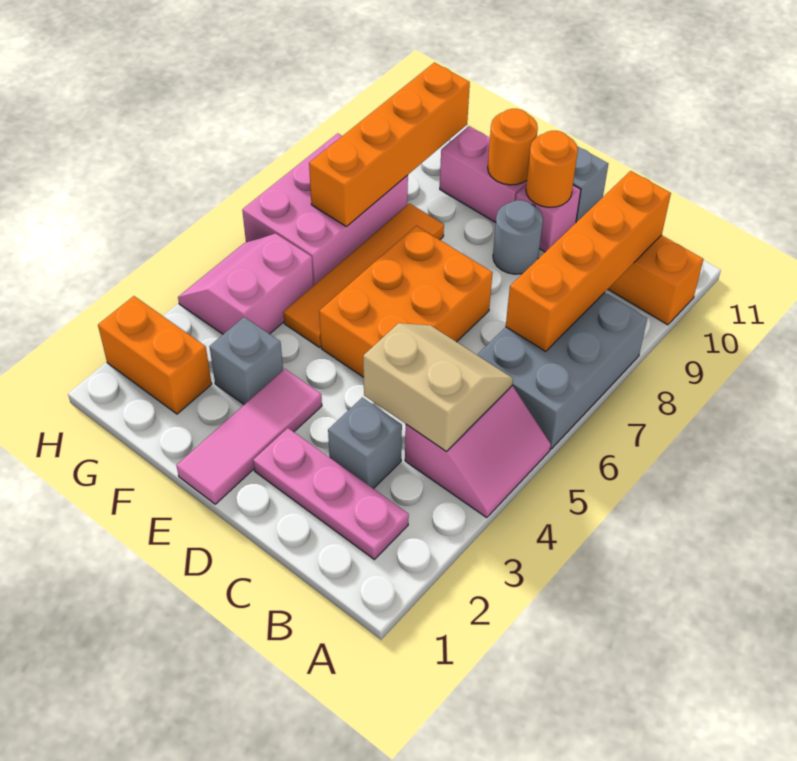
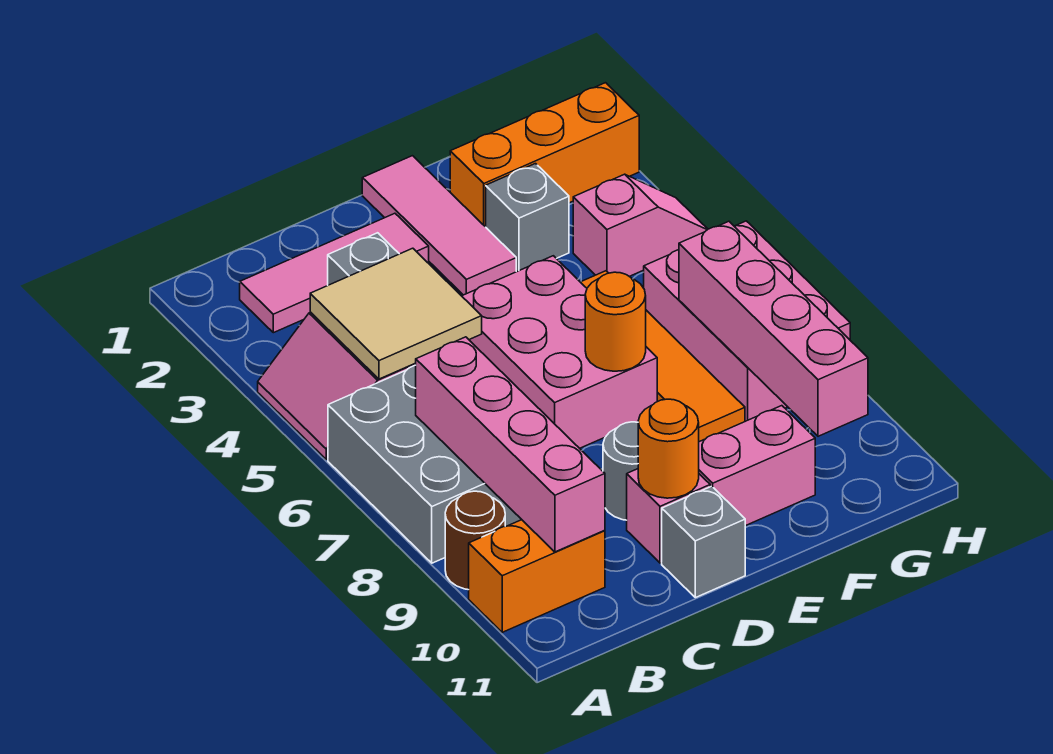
none -> brown round brick A9 level 1
pink plate B2:D2 level 1 -> pink tile B2:D2 level 1
tan slope B4:C5 level 2 top 4 -> tan tile B4:C5 level 2
orange brick B7:B10 level 2 -> pink brick B7:B10 level 2
orange brick D5:E7 level 1 -> pink brick D5:E7 level 1
orange round brick E10 level 2 -> orange round brick E7 level 2
orange brick G2:H2 level 1 -> orange brick F2:H2 level 1
pink slope G4:H5 level 1 top G -> pink slope G4:H4 level 1 top G
orange brick G7:G10 level 2 -> pink brick G7:G10 level 2

